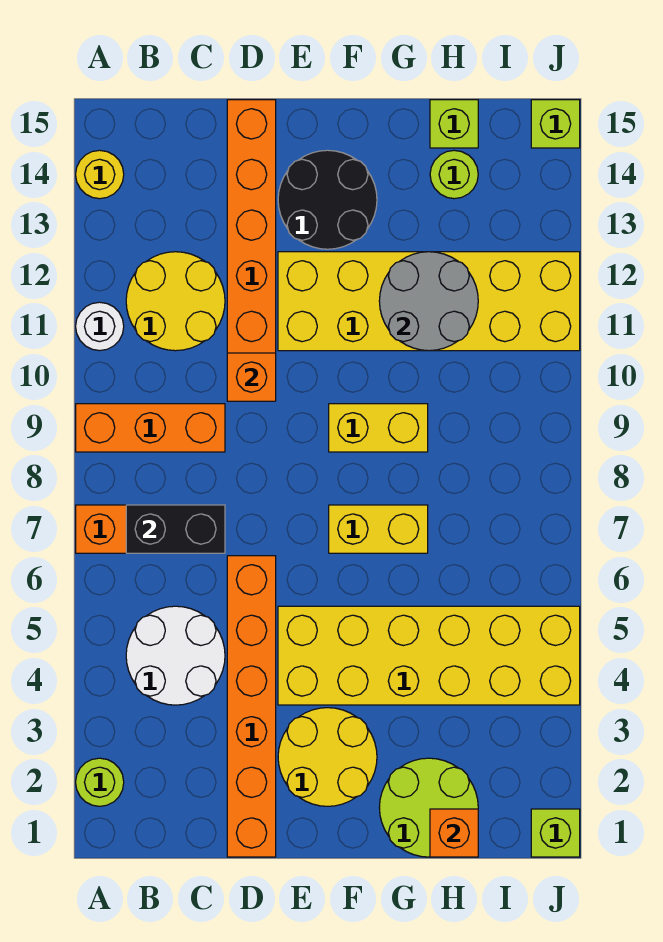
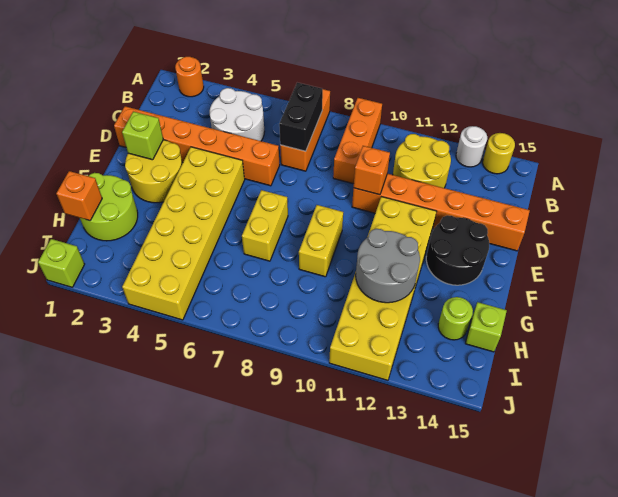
lime round brick A2 level 1 -> orange round brick A2 level 1
white round brick A11 level 1 -> white round brick A13 level 1
lime brick J15 level 1 -> lime brick E2 level 2

